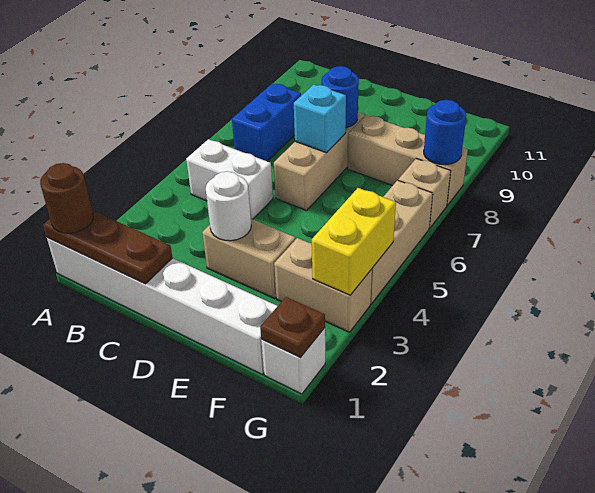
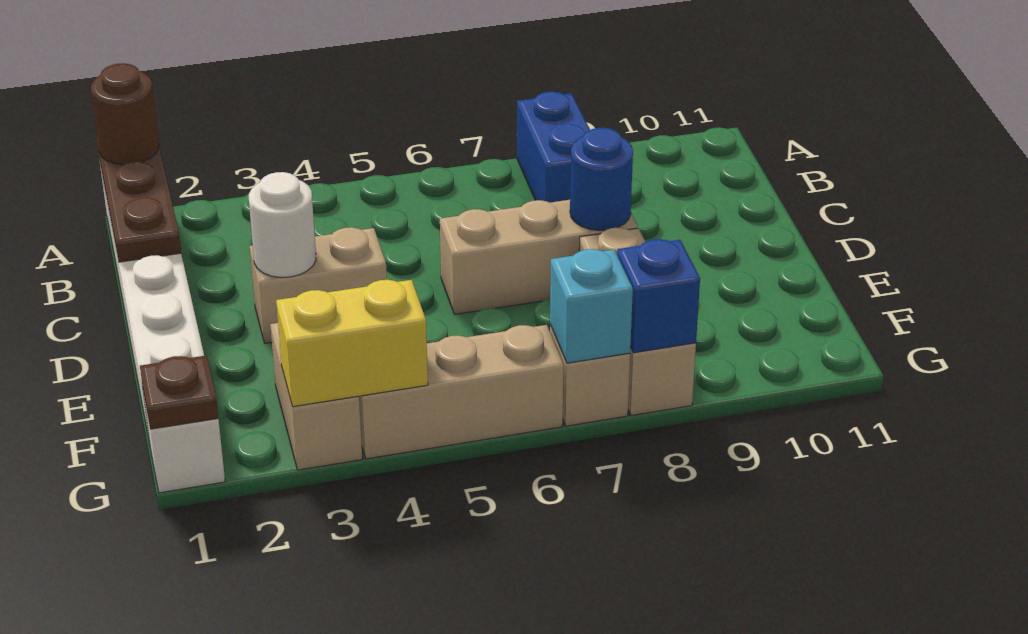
white brick B5:C5 level 1 -> none
blue brick B7:B8 level 1 -> blue brick A8:B8 level 1
tan brick D3:E3 level 1 -> tan brick D3:D4 level 1
cyan brick D7 level 2 -> cyan brick G7 level 2
blue round brick G8 level 2 -> blue brick G8 level 2

